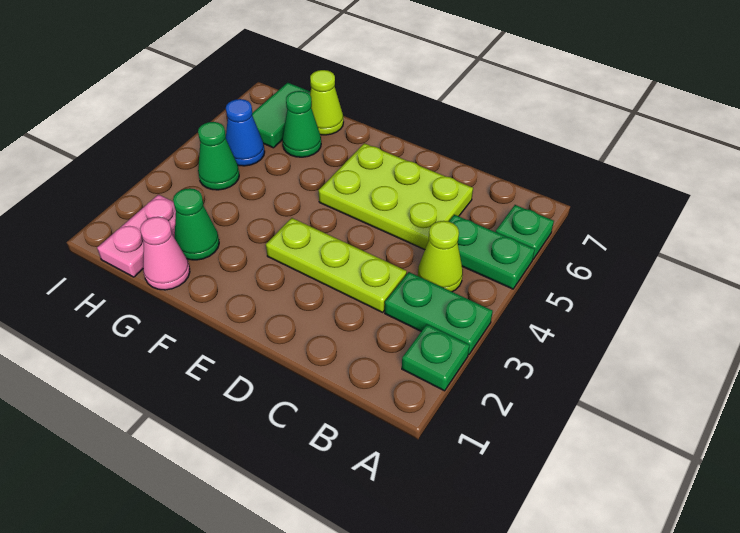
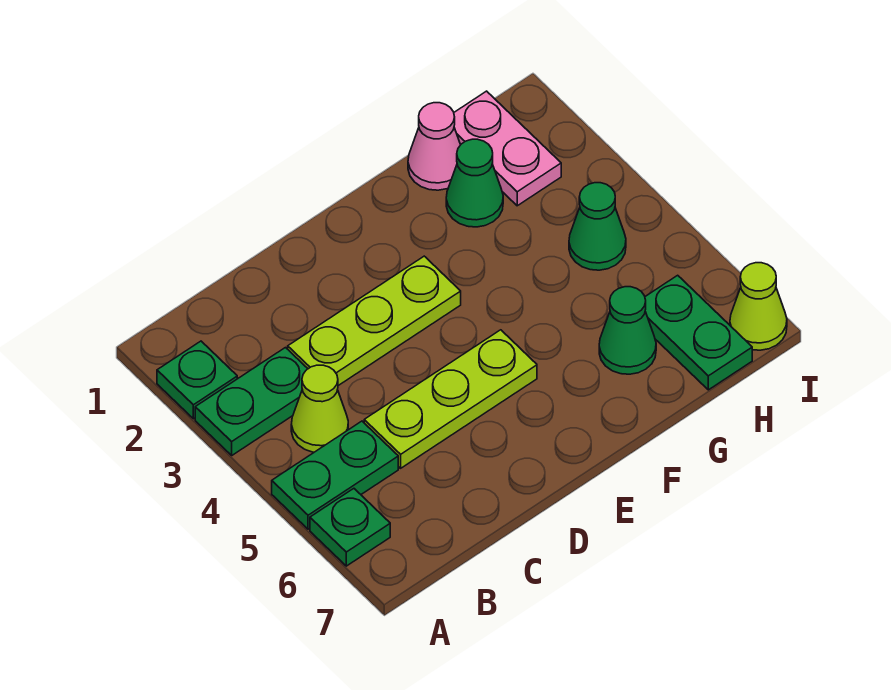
lime plate C5:E6 level 1 -> lime plate C5:E5 level 1
lime cone G7 level 1 -> lime cone I7 level 1
blue cone H5 level 1 -> none
green tile H6:H7 level 1 -> green plate H6:H7 level 1

